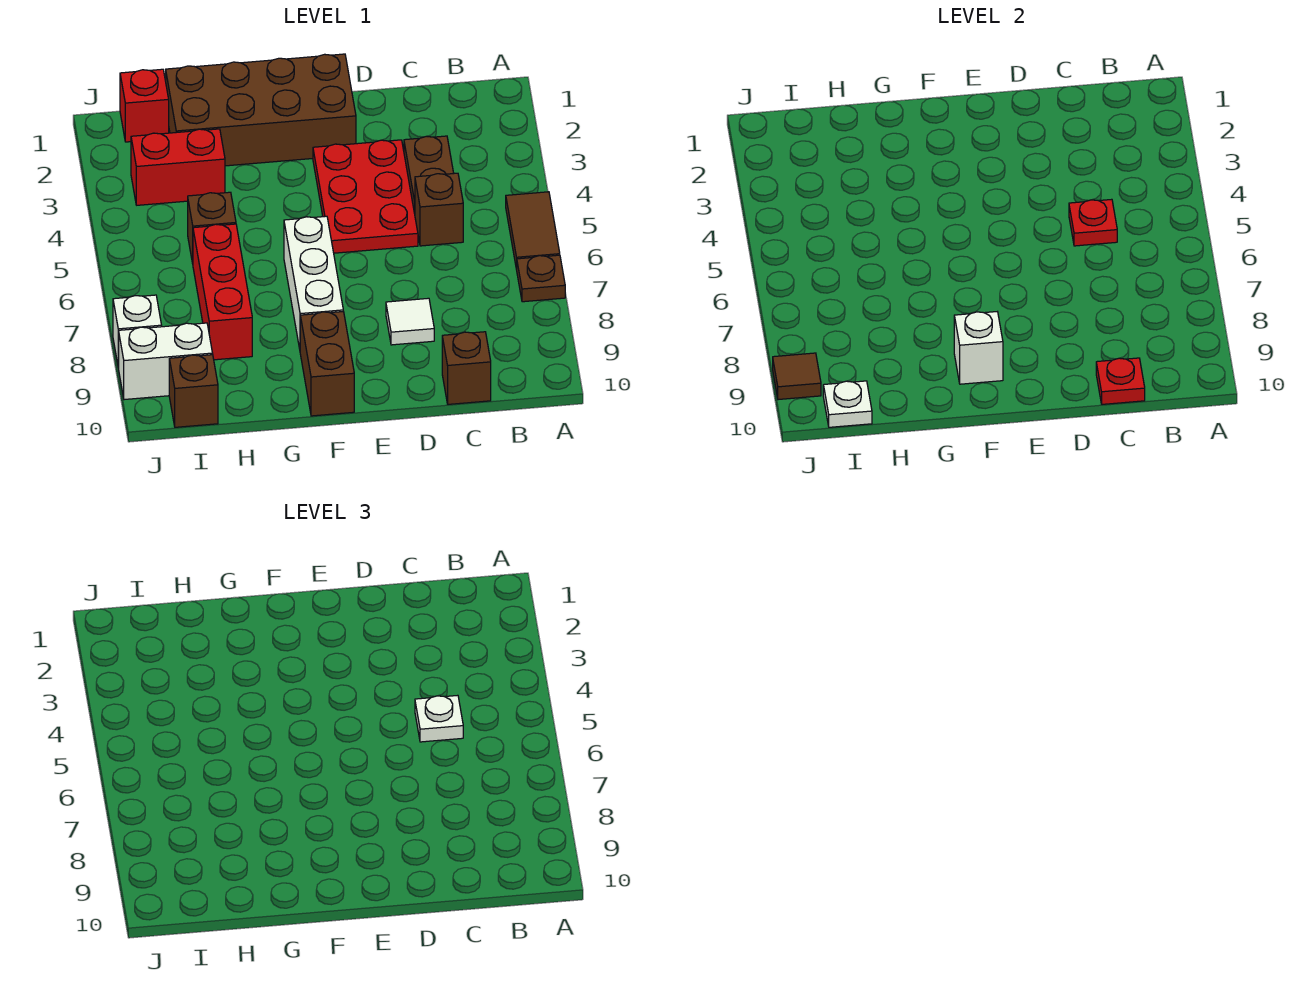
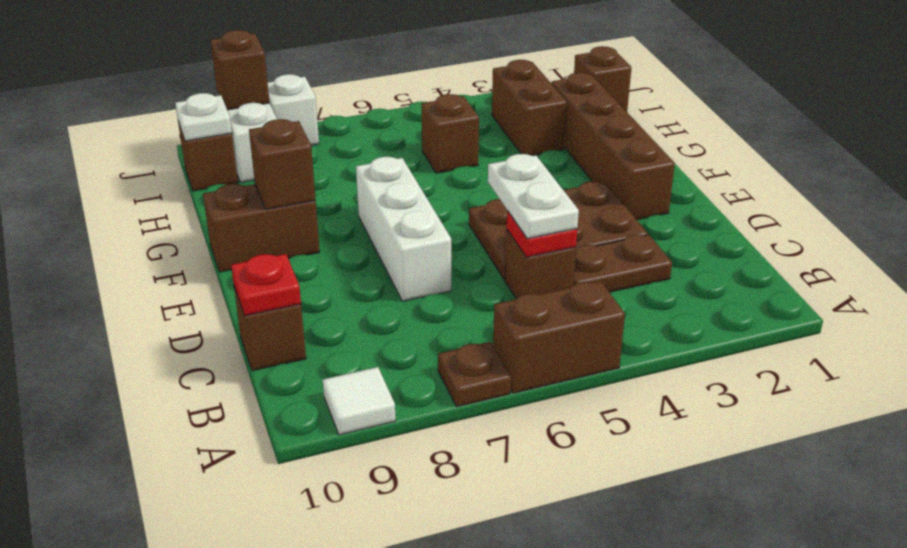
brown tile A5:A6 level 1 -> brown brick A5:A6 level 1
white plate C5 level 3 -> white plate C5:D5 level 3
red plate D3:E5 level 1 -> brown plate D3:E5 level 1
white tile D8 level 1 -> white tile A9 level 1
brown brick E1:H2 level 1 -> brown brick E2:H2 level 1
white brick F6:F8 level 1 -> white brick D7:F7 level 1
white brick F9 level 2 -> brown brick F9 level 2
red brick H3:I3 level 1 -> brown brick H3:I3 level 1
red brick H6:H8 level 1 -> none
red brick I1 level 1 -> brown brick I1 level 1
brown tile J9 level 2 -> brown brick J9 level 2

